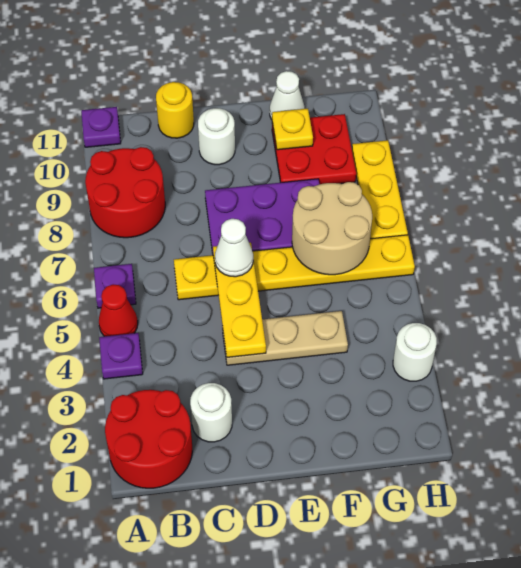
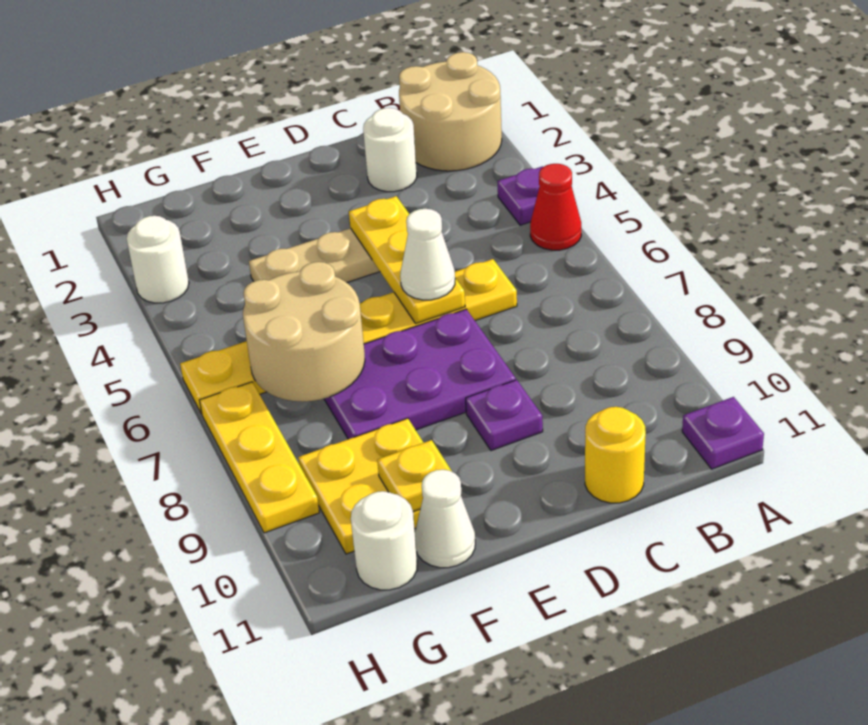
red round brick A1:B2 level 1 -> tan round brick A1:B2 level 1
purple plate A6 level 1 -> purple plate D9 level 1
red round brick A8:B9 level 1 -> none
white round brick D10 level 1 -> white round brick G11 level 1
red plate F9:G10 level 1 -> yellow plate F9:G10 level 1

